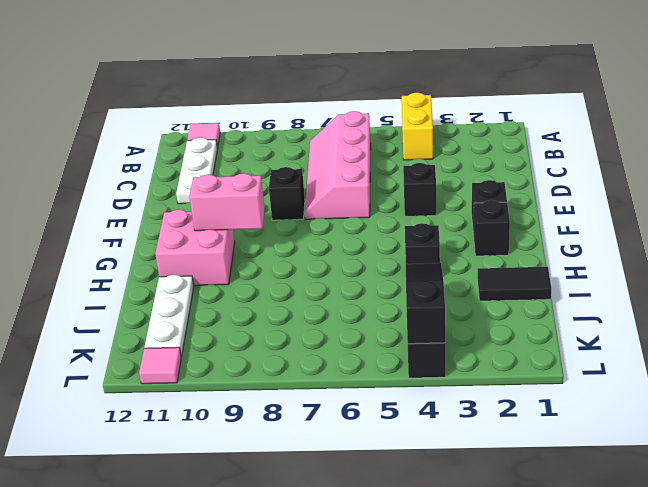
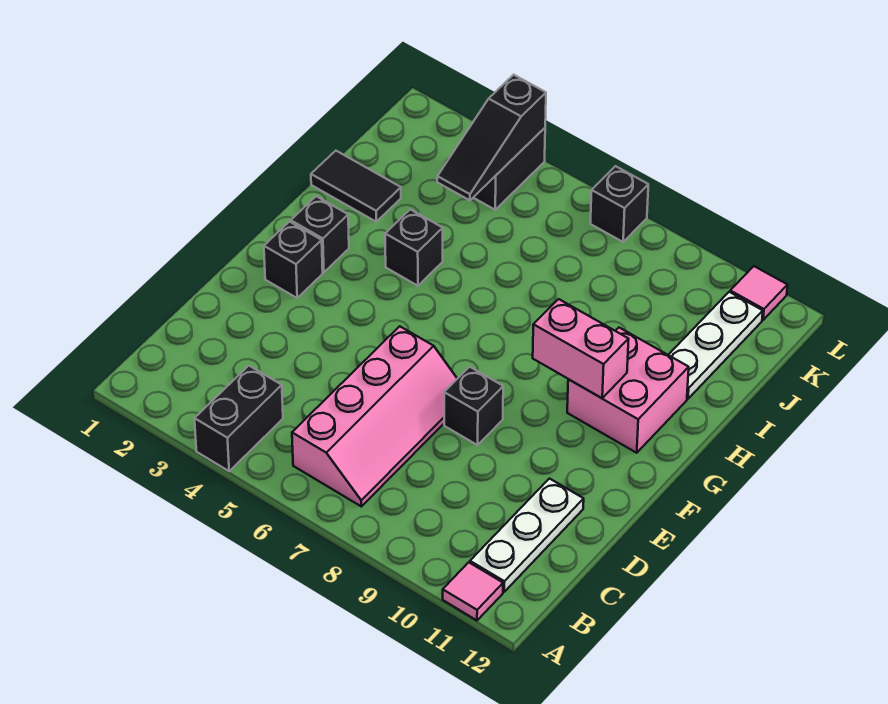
yellow brick A4:B4 level 1 -> black brick A4:B4 level 1
black brick E4 level 1 -> black brick L7 level 1

